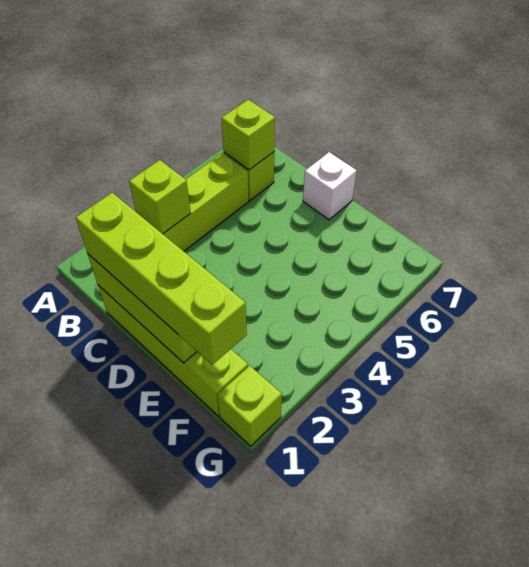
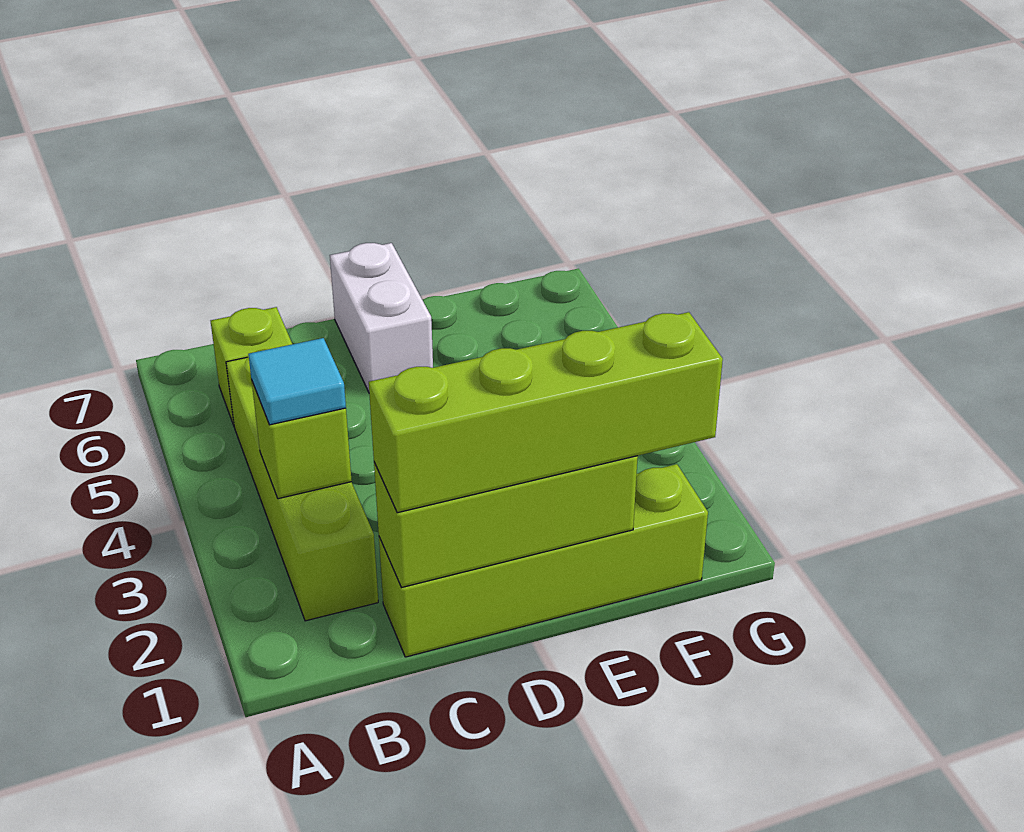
none -> cyan tile B3 level 3
lime brick B6 level 2 -> none
white brick D7 level 1 -> white brick D6:D7 level 1
lime brick G1 level 1 -> none

